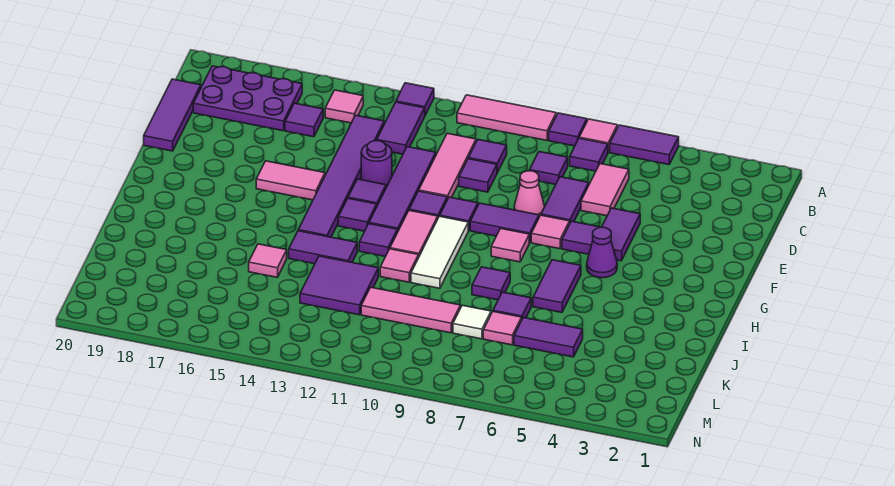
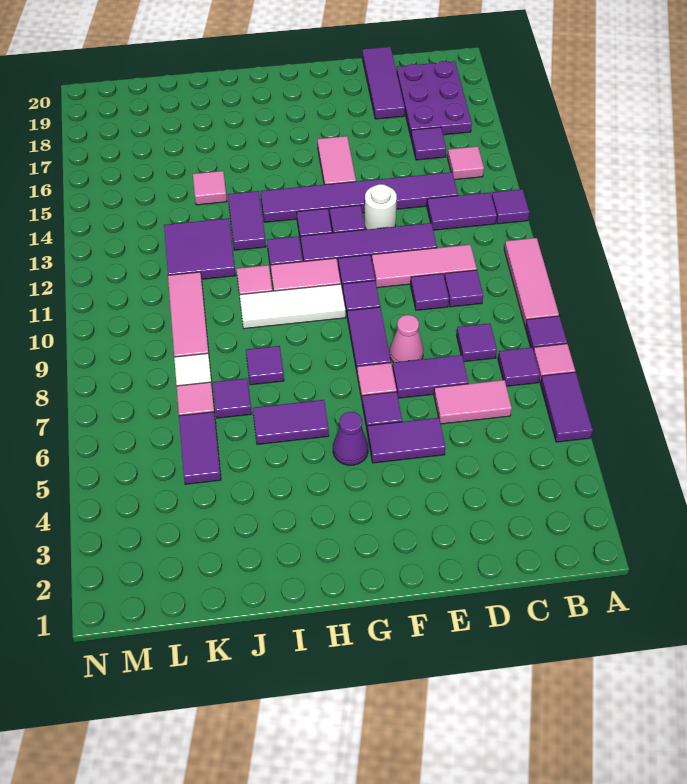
purple tile C20:E20 level 1 -> purple tile D18:D20 level 1
purple round brick E13 level 1 -> white round brick E13 level 1
pink tile G8 level 1 -> none

